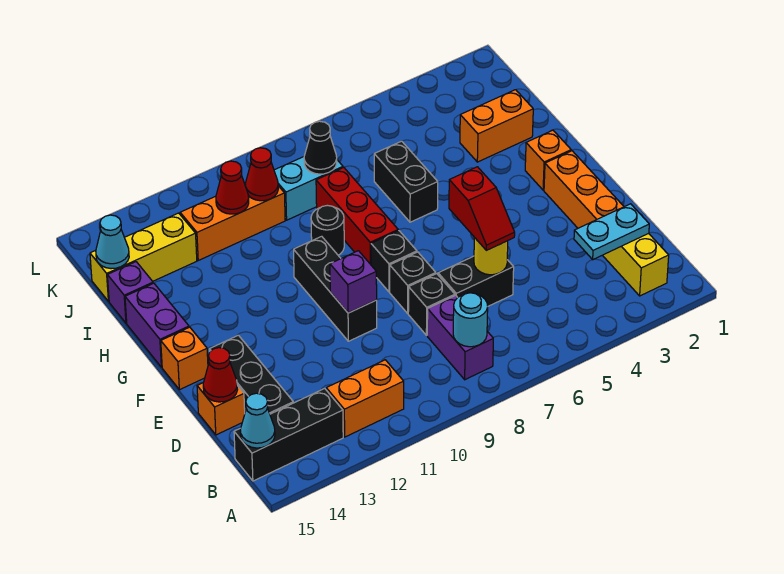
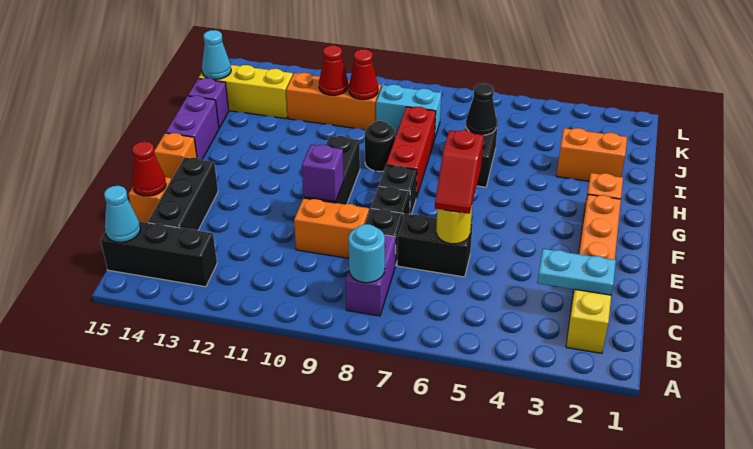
orange brick B11:B12 level 1 -> orange brick D9:D10 level 1
black cone J8 level 2 -> black cone I6 level 2

